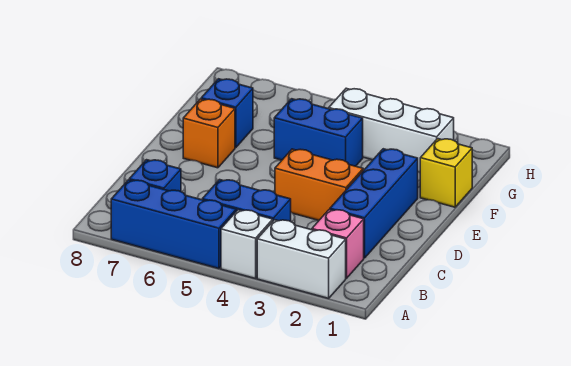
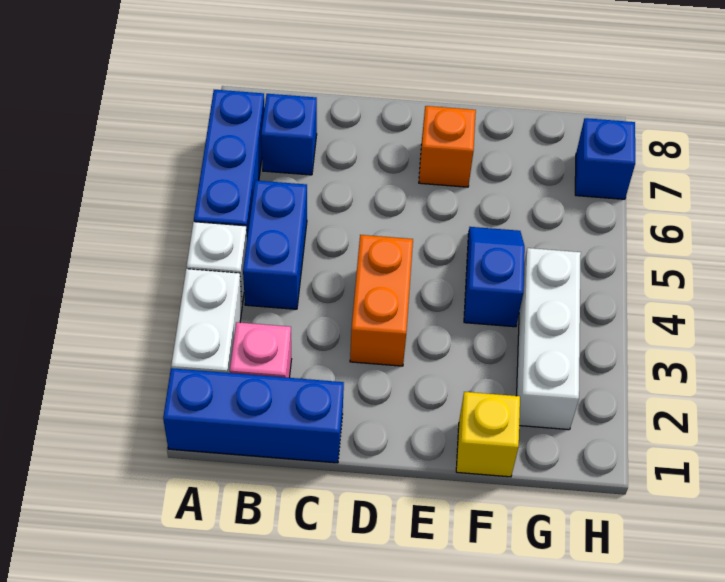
blue brick C2:E2 level 1 -> blue brick A1:C1 level 1
blue brick F4:F5 level 1 -> blue slope F4:F5 level 1 top 4
blue brick F7 level 1 -> blue brick H7 level 1

